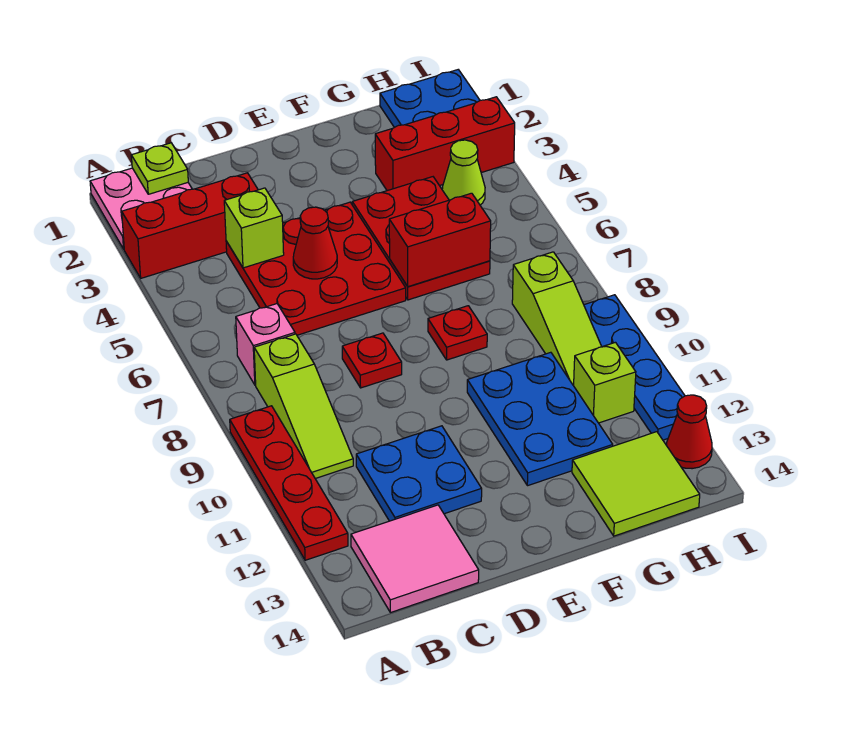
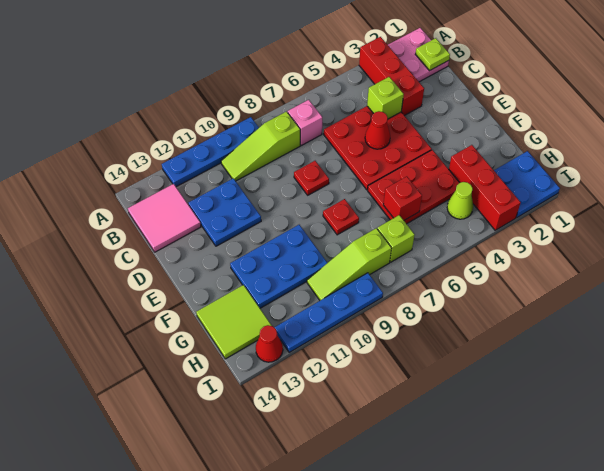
red plate A9:A12 level 1 -> blue plate A9:A12 level 1
red brick F6:G6 level 2 -> red brick G6 level 2
lime brick H11 level 1 -> lime brick H7 level 1

